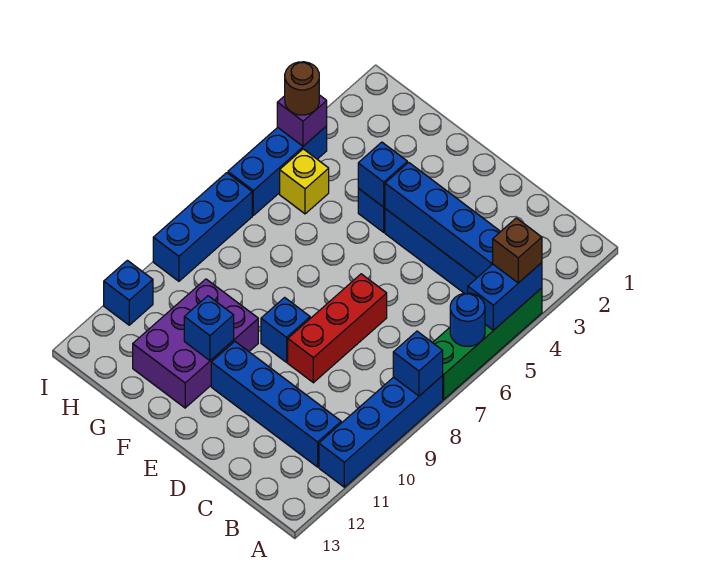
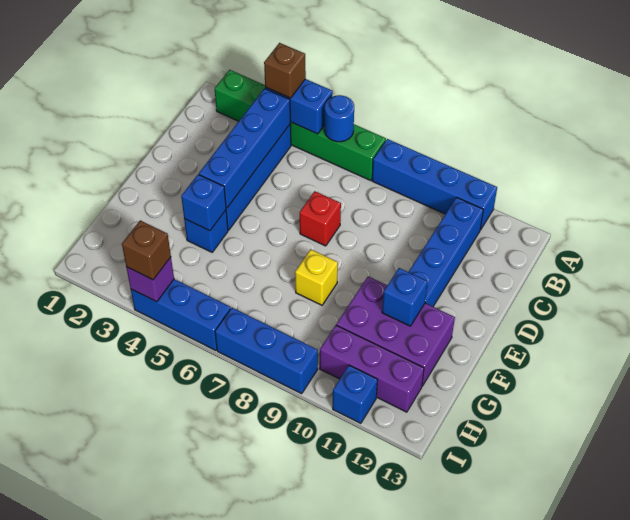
green brick A4:A7 level 1 -> green brick A2:A7 level 1
blue brick A8 level 2 -> none
red brick D7:D9 level 1 -> red brick D7 level 1
blue brick E9 level 1 -> none
yellow brick H5 level 1 -> yellow brick F8 level 1
none -> purple brick H10:H12 level 1
brown round brick I4 level 3 -> brown brick I4 level 3

